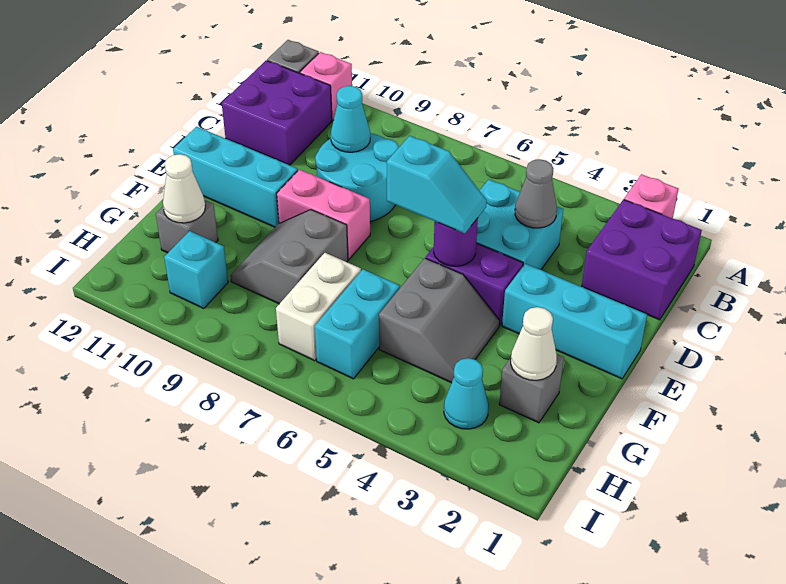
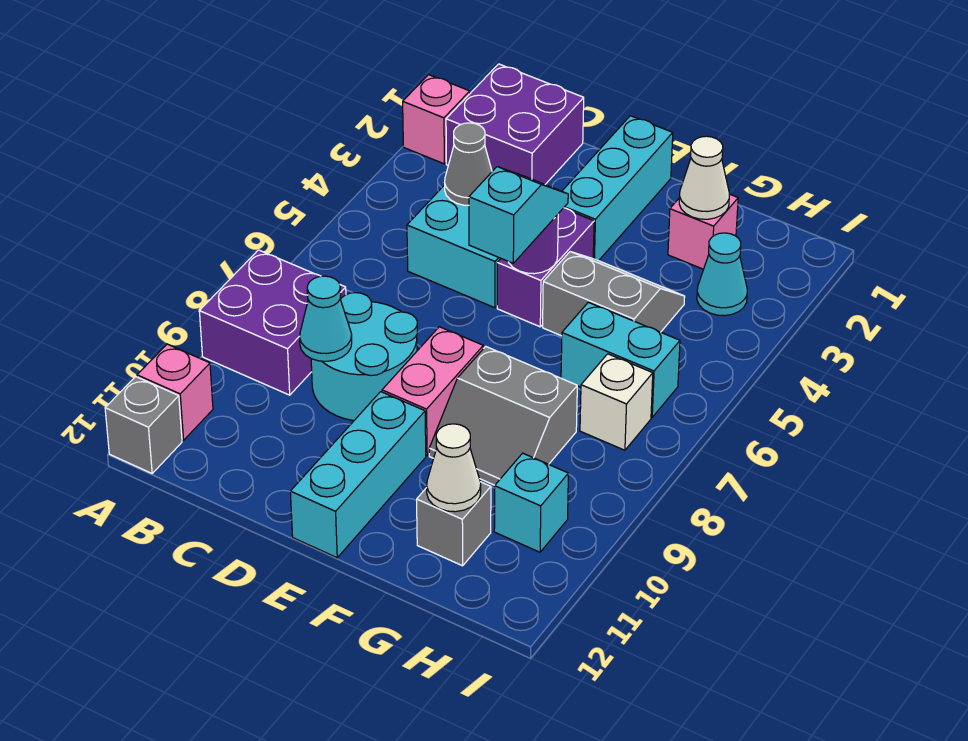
purple brick B11:C12 level 1 -> purple brick A8:B9 level 1
grey brick G2 level 1 -> pink brick G2 level 1
white brick G7:H7 level 1 -> white brick H7 level 1

